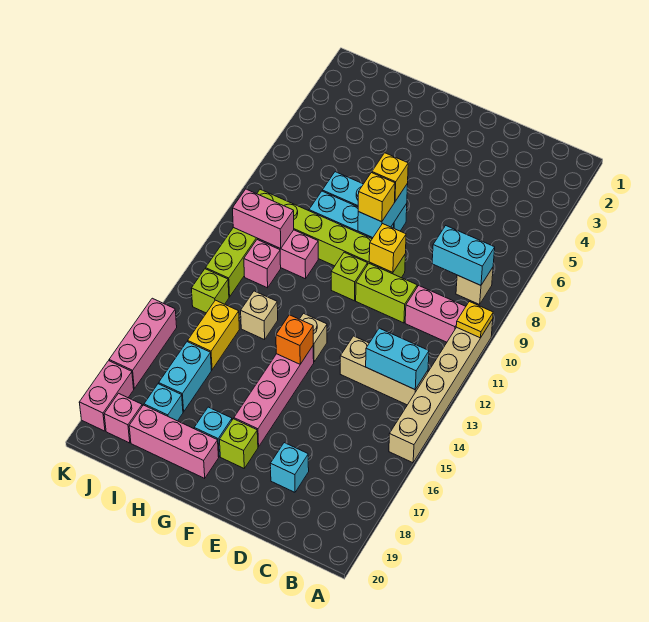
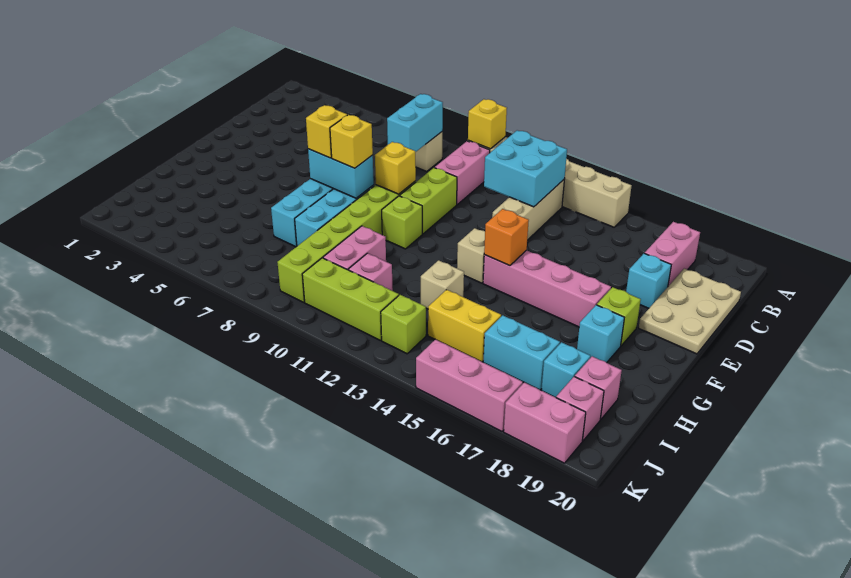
yellow plate A10 level 2 -> yellow brick A10 level 2
cyan brick B13:C13 level 2 -> cyan brick B12:C13 level 2
none -> tan plate C19:E20 level 1
pink brick G19:I19 level 1 -> pink brick I19 level 1
pink brick I10:J10 level 2 -> pink brick B18:C18 level 1

